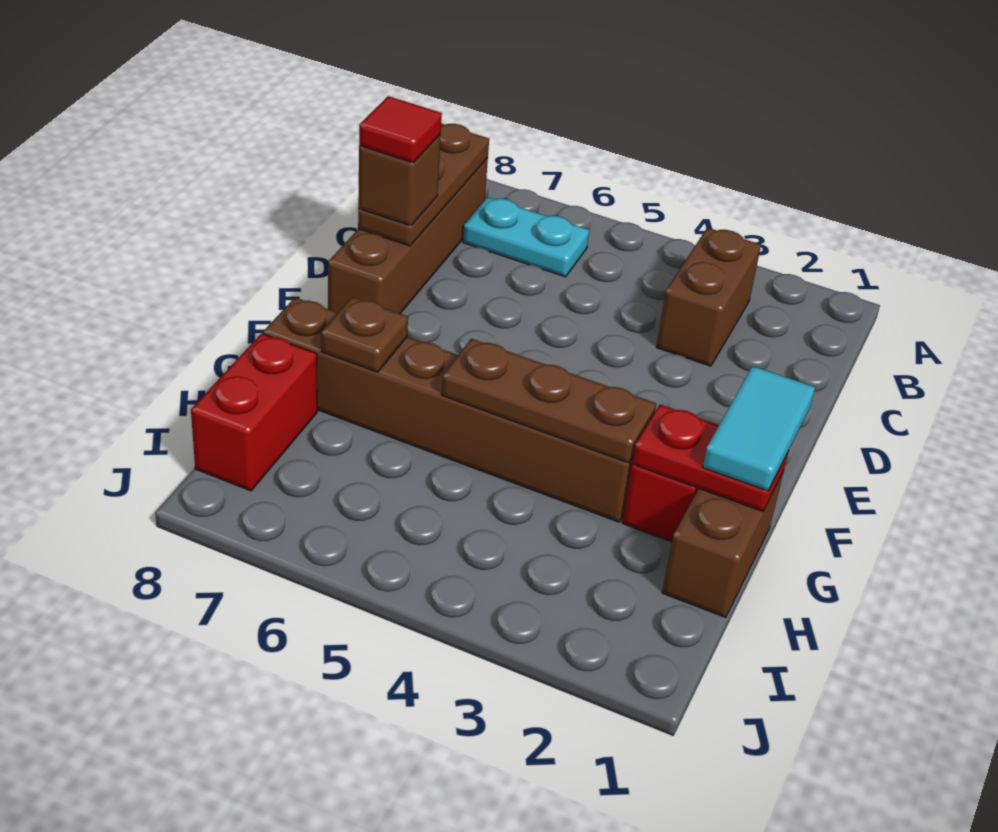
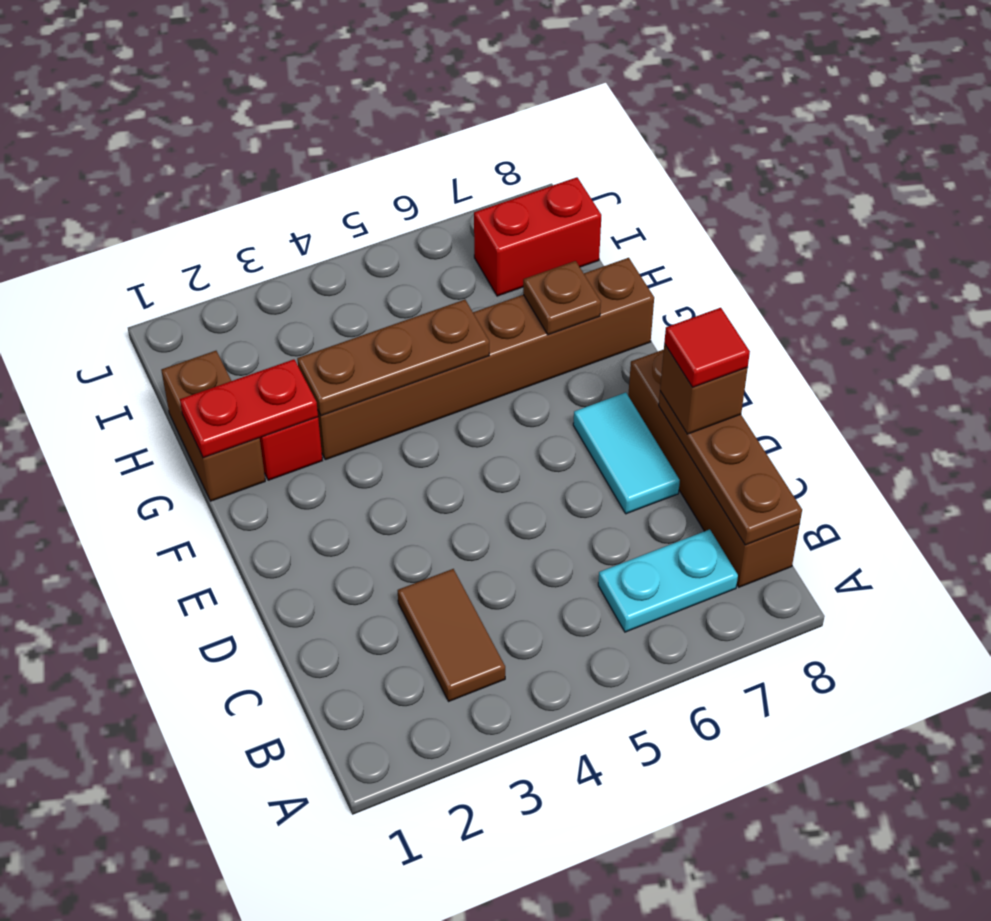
brown brick B3:C3 level 1 -> brown tile B3:C3 level 1
cyan tile F1:G1 level 3 -> cyan tile D7:E7 level 1
red brick H8:I8 level 1 -> red brick I7:I8 level 1

